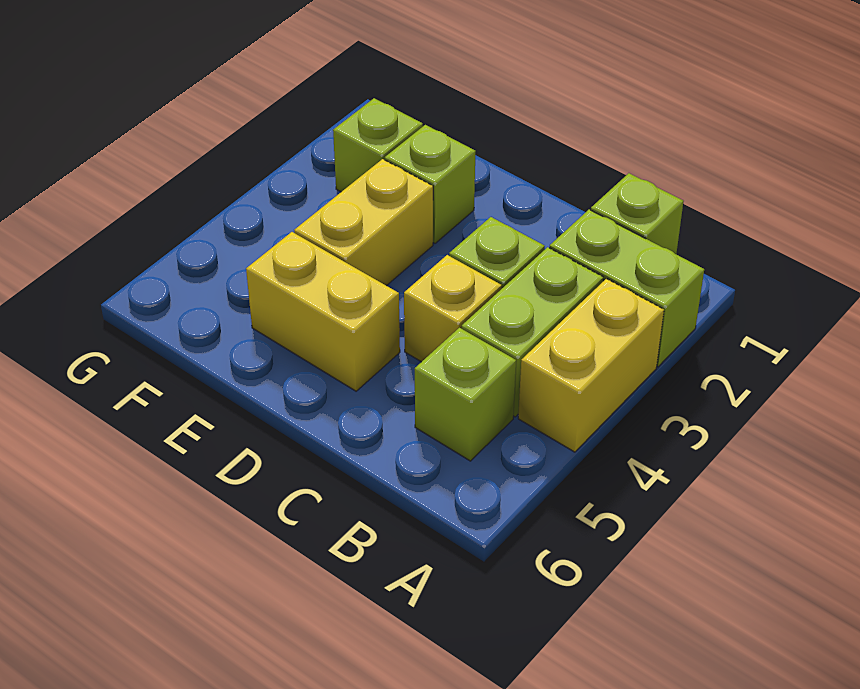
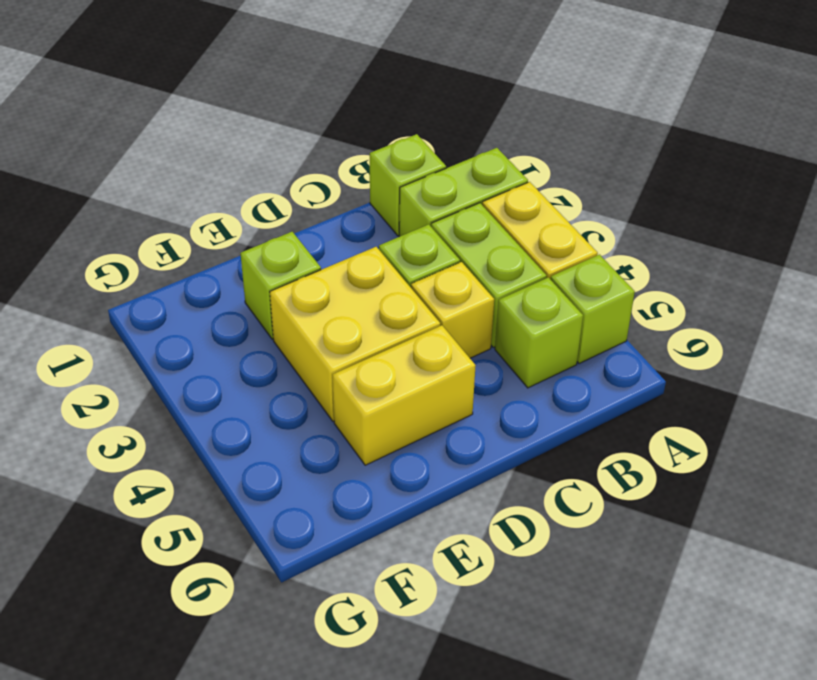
yellow brick E3:E4 level 1 -> yellow brick D3:E4 level 1
lime brick F2 level 1 -> lime brick A5 level 1

